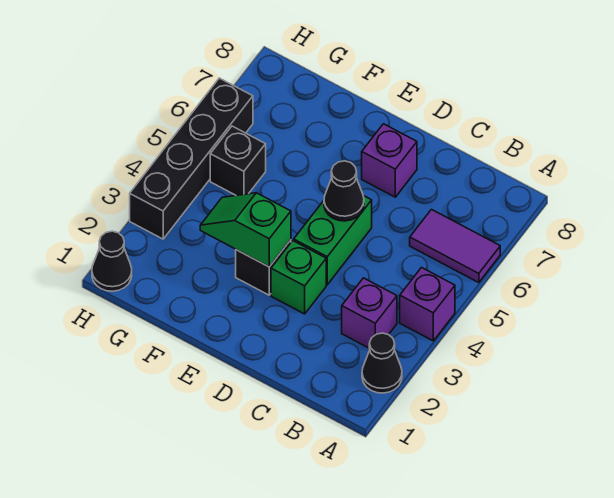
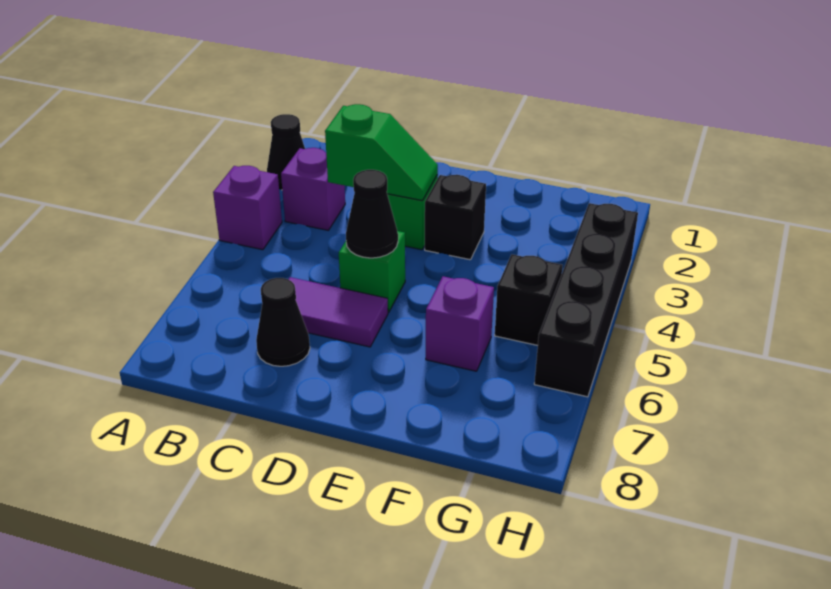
purple tile A6:B6 level 1 -> purple tile C6:D6 level 1
green brick D4:D5 level 1 -> green brick D5 level 1
purple brick D7 level 1 -> purple brick F6 level 1
green slope E3:F3 level 2 top E -> green slope C3:D3 level 2 top C
black cone H1 level 1 -> black cone C7 level 1

